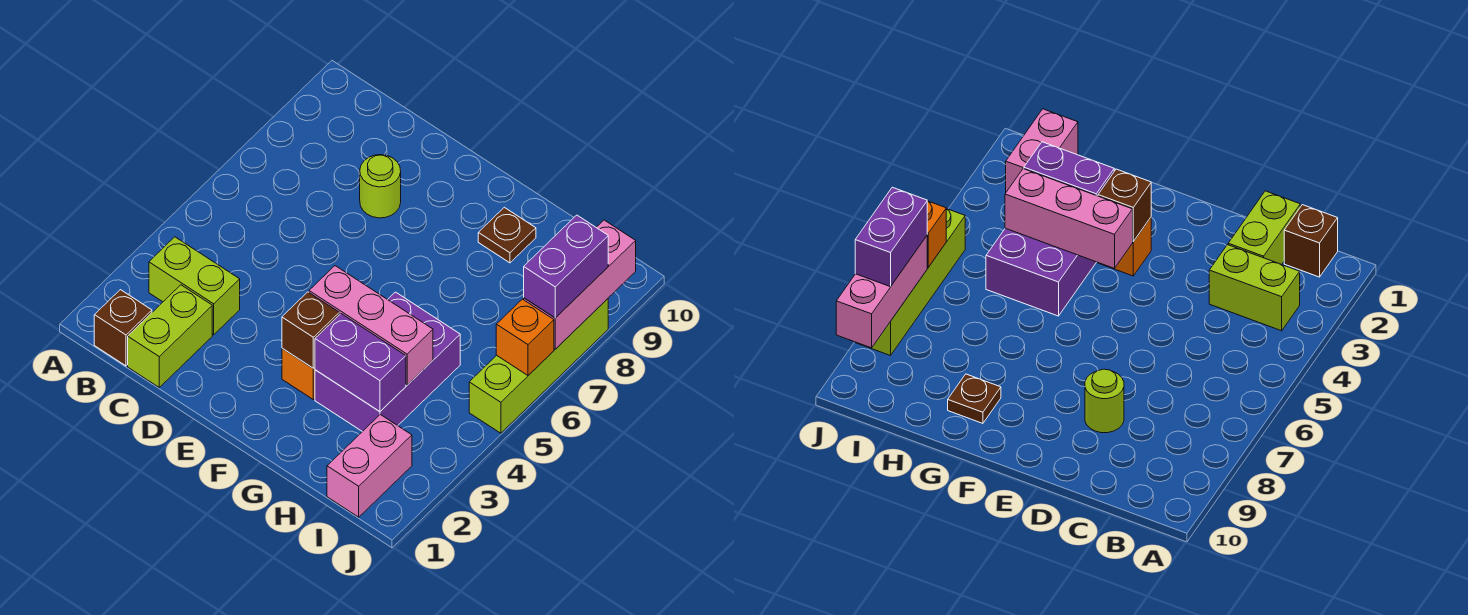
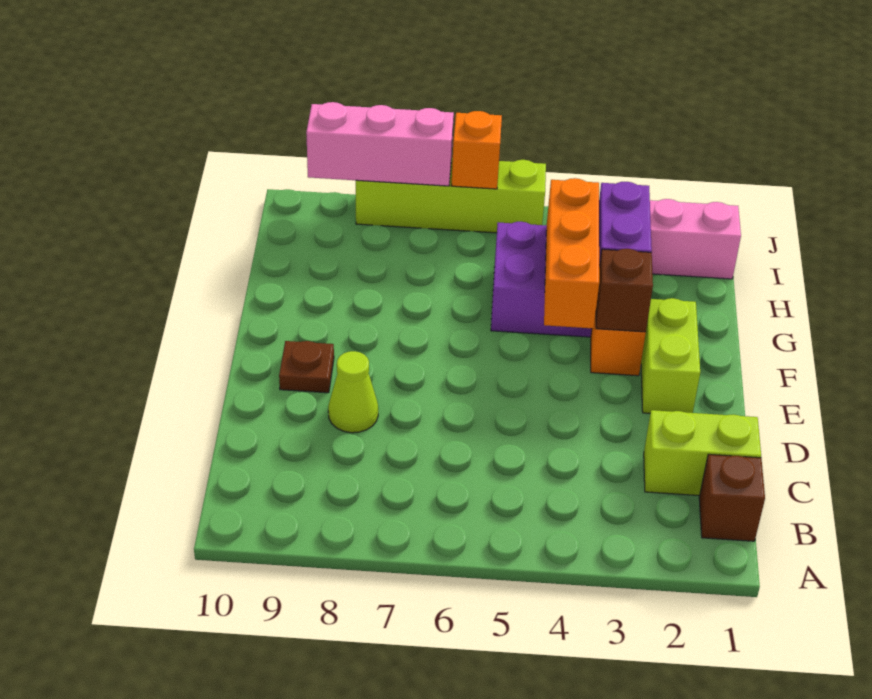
lime brick B3:C3 level 1 -> lime brick E2:F2 level 1
lime round brick D8 level 1 -> lime cone D8 level 1
pink brick F4:H4 level 2 -> orange brick F4:H4 level 2
brown plate G9 level 1 -> brown plate E9 level 1
purple brick J7:J8 level 3 -> none

